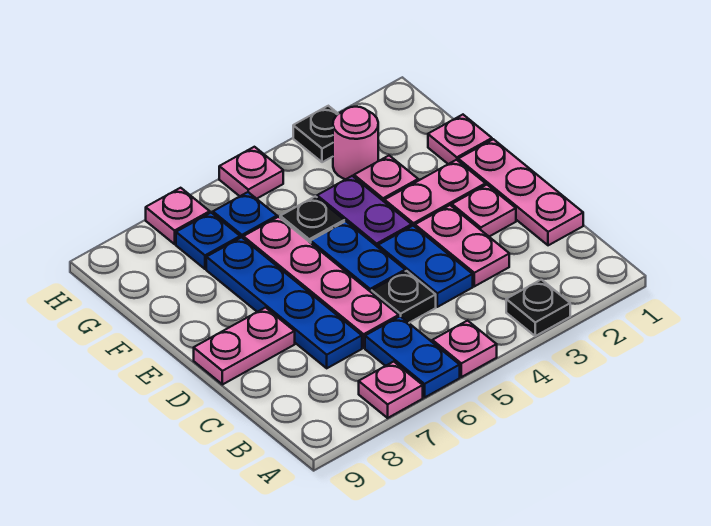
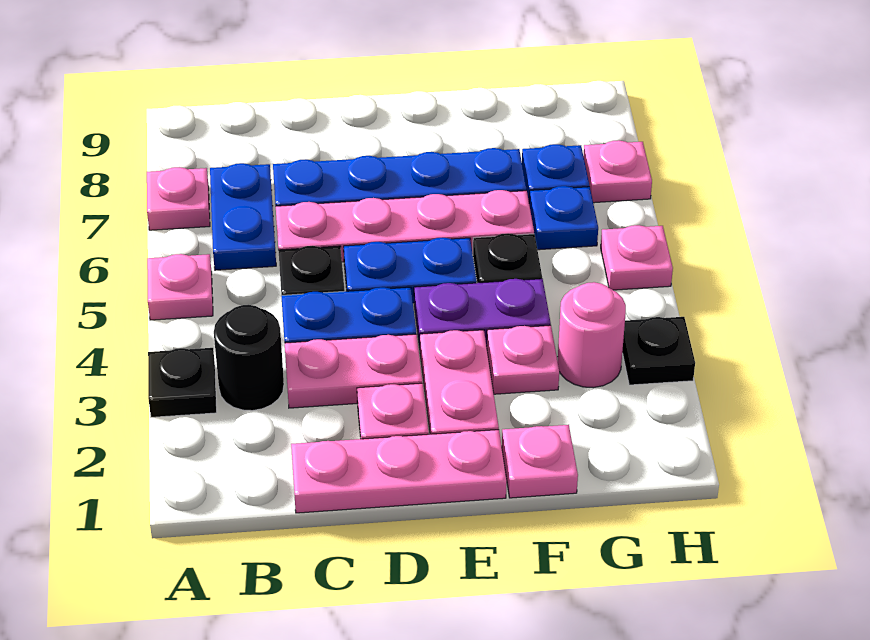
blue plate A6:B6 level 1 -> blue plate B6:B7 level 1
none -> black round brick B3 level 1
pink plate D8:D9 level 1 -> none

